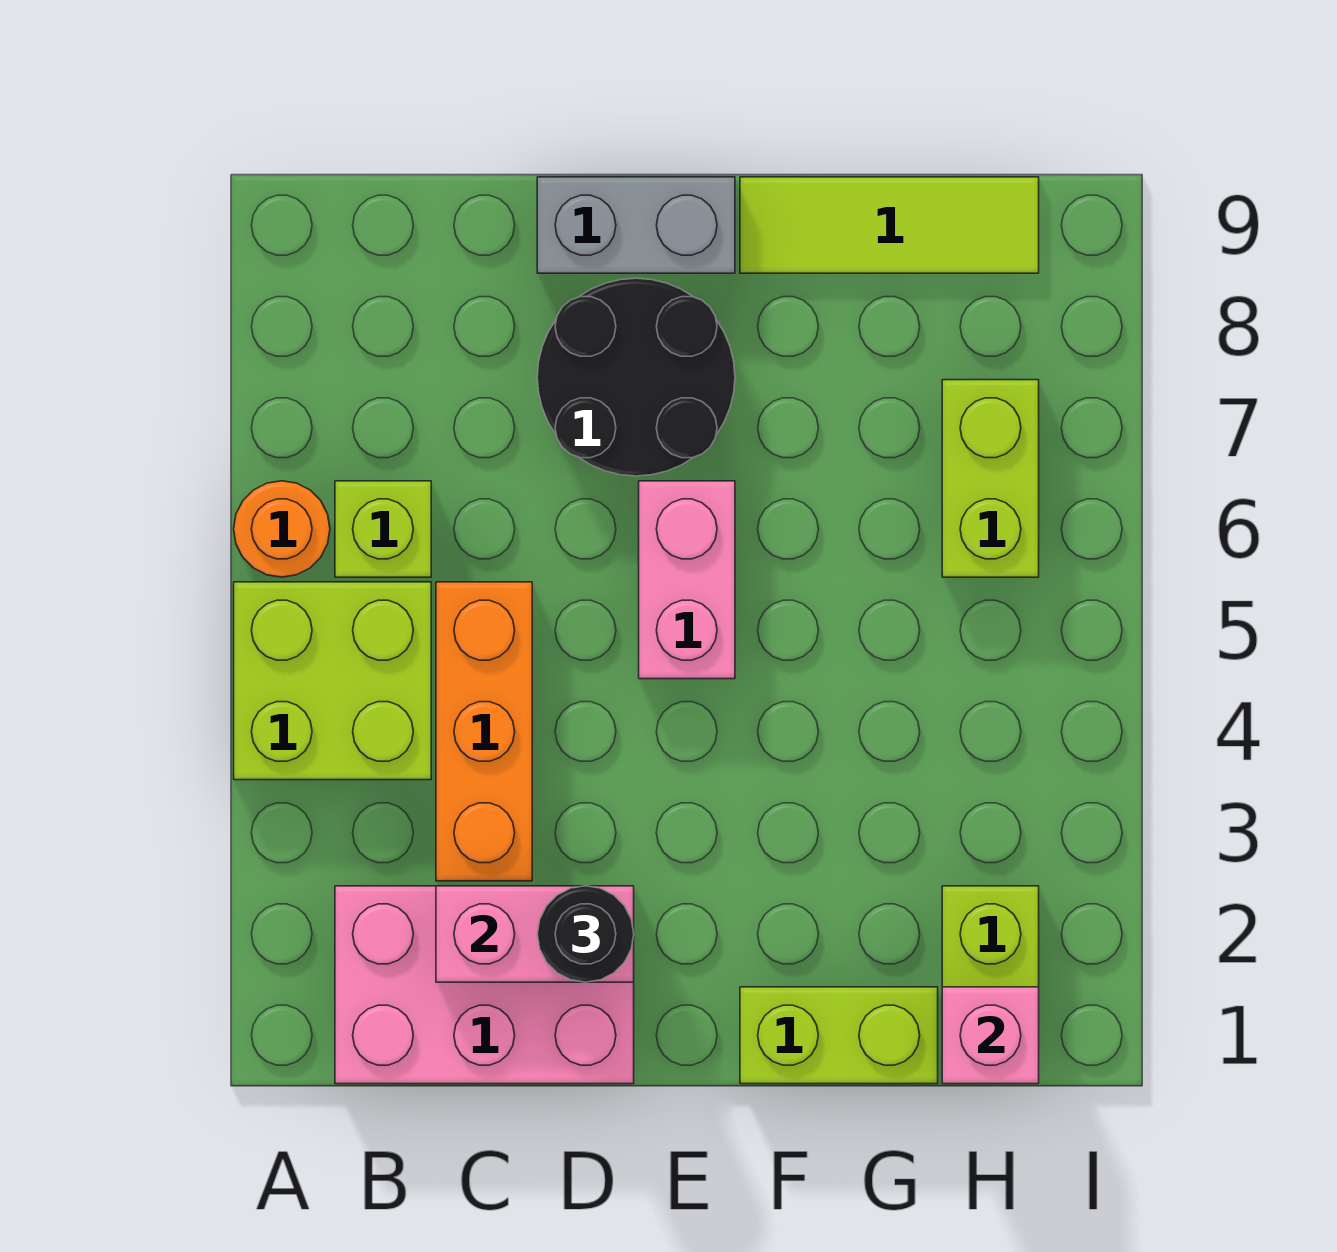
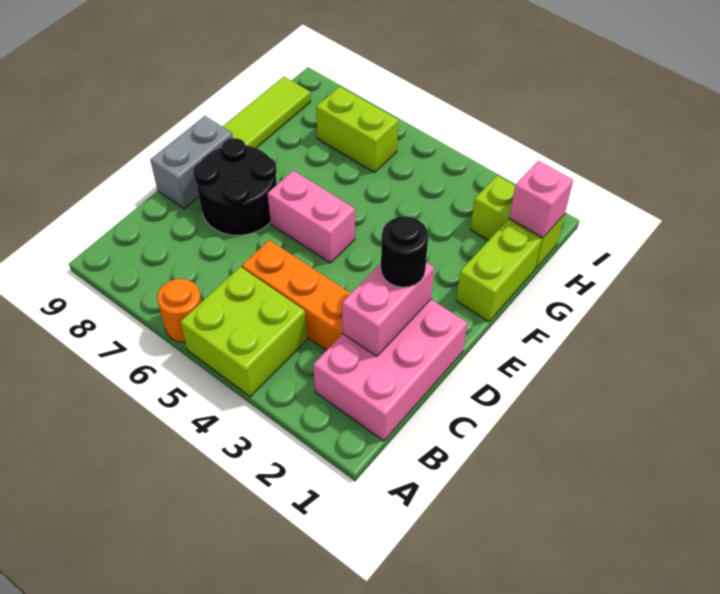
lime brick B6 level 1 -> none

